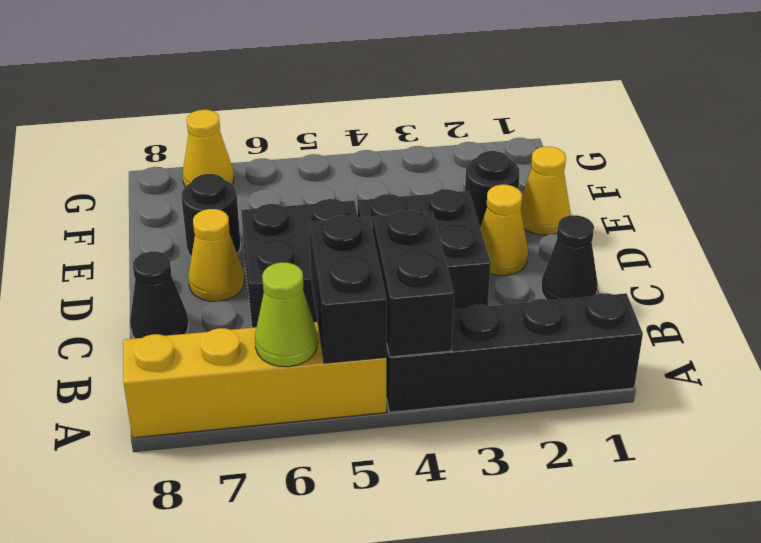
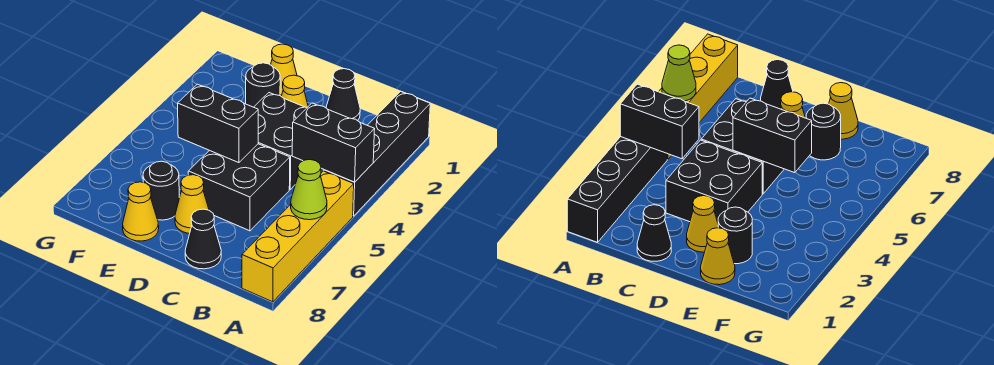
black brick A5:B5 level 2 -> black brick D5:E5 level 2
yellow cone G7 level 1 -> yellow cone E8 level 1

